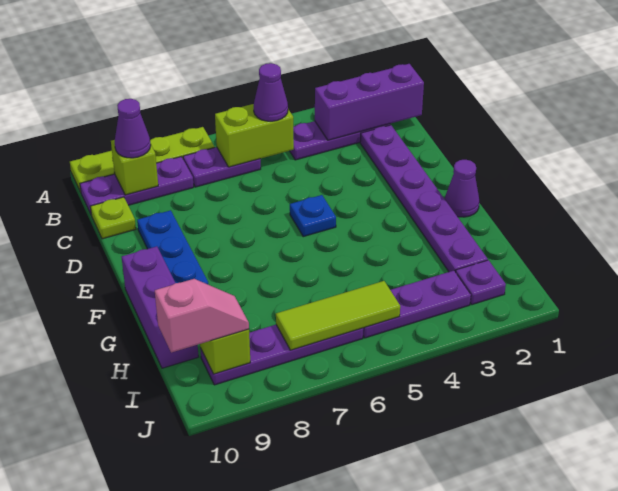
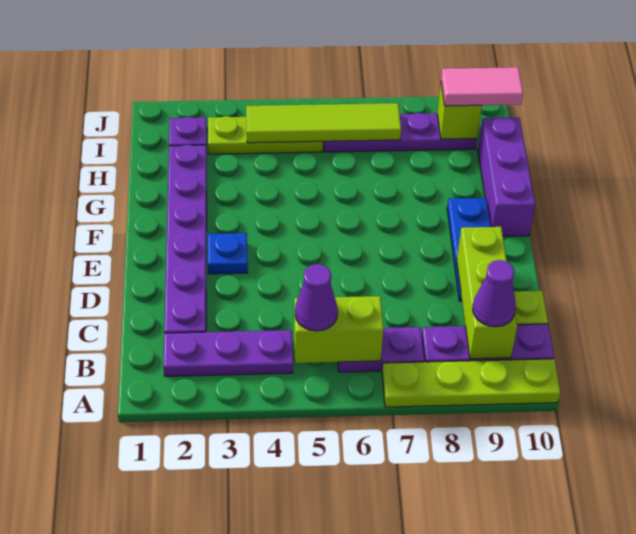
purple brick B1:B3 level 2 -> none
lime brick B9 level 2 -> lime brick B9:D9 level 2
blue plate E5 level 1 -> blue plate E3 level 1
purple cone F1 level 1 -> none
purple plate I3:I5 level 1 -> lime plate I3:I5 level 1
lime tile I5:I7 level 2 -> lime tile I4:I7 level 2
pink slope I9:I10 level 3 top 10 -> pink tile I9:I10 level 3

